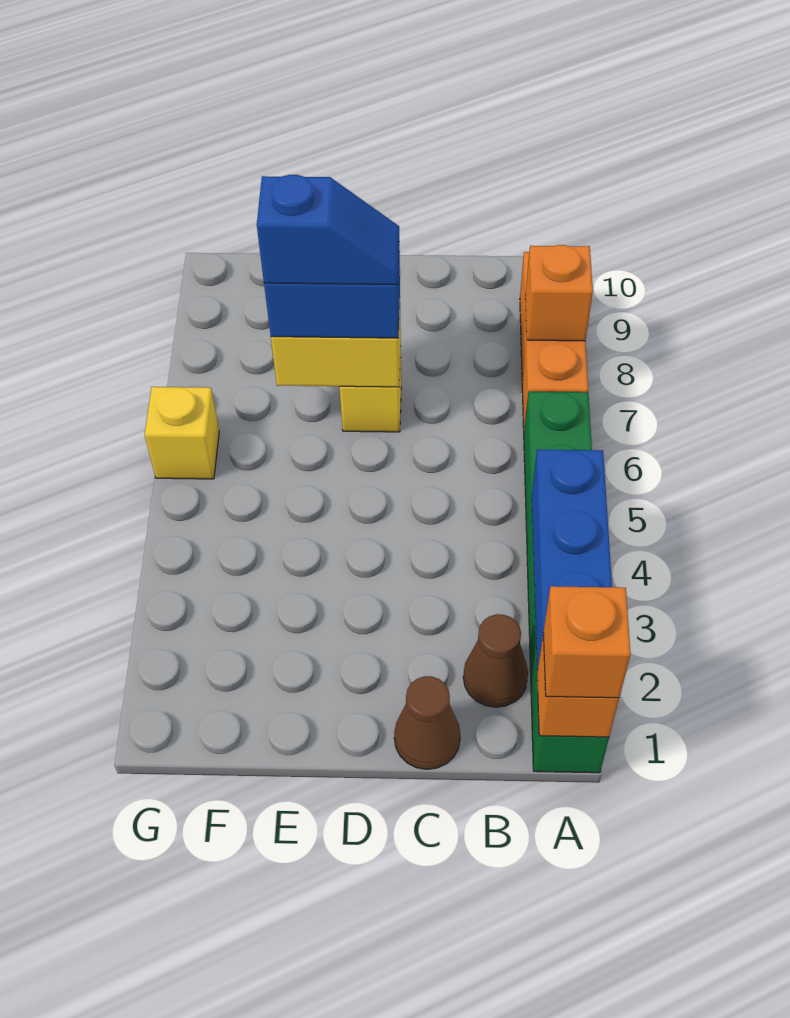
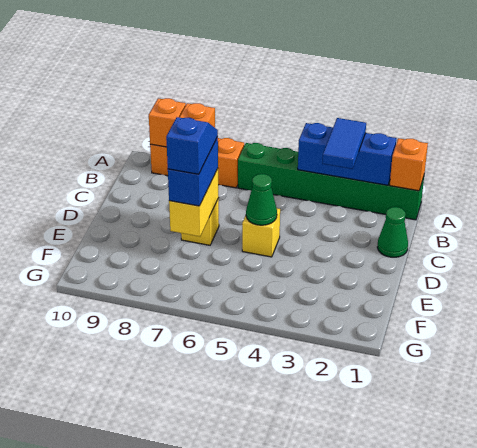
orange brick A1 level 3 -> orange brick A9 level 2
none -> blue tile A3:B3 level 3
brown cone B2 level 1 -> none
brown cone C1 level 1 -> green cone C1 level 1
none -> green cone D5 level 2
yellow brick G6 level 1 -> yellow brick D5 level 1

